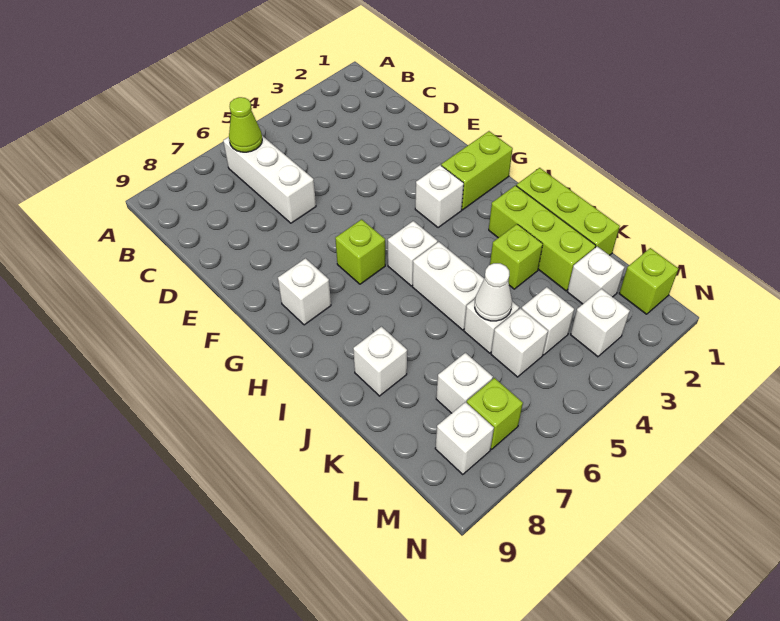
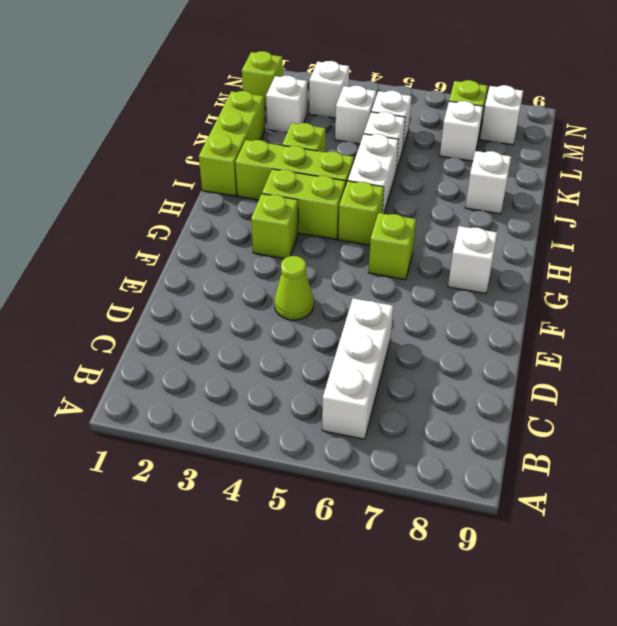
lime cone B6 level 2 -> lime cone E4 level 1
lime brick G1:G2 level 1 -> lime brick H3:H4 level 1
white brick G3 level 1 -> lime brick G3 level 1
white brick H5 level 1 -> lime brick H5 level 1
lime brick I2:K2 level 1 -> lime brick I2:I4 level 1
white cone K5 level 2 -> none

